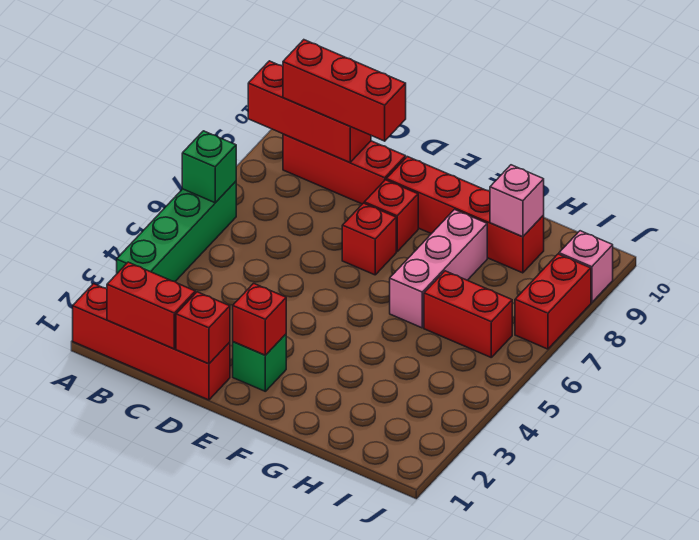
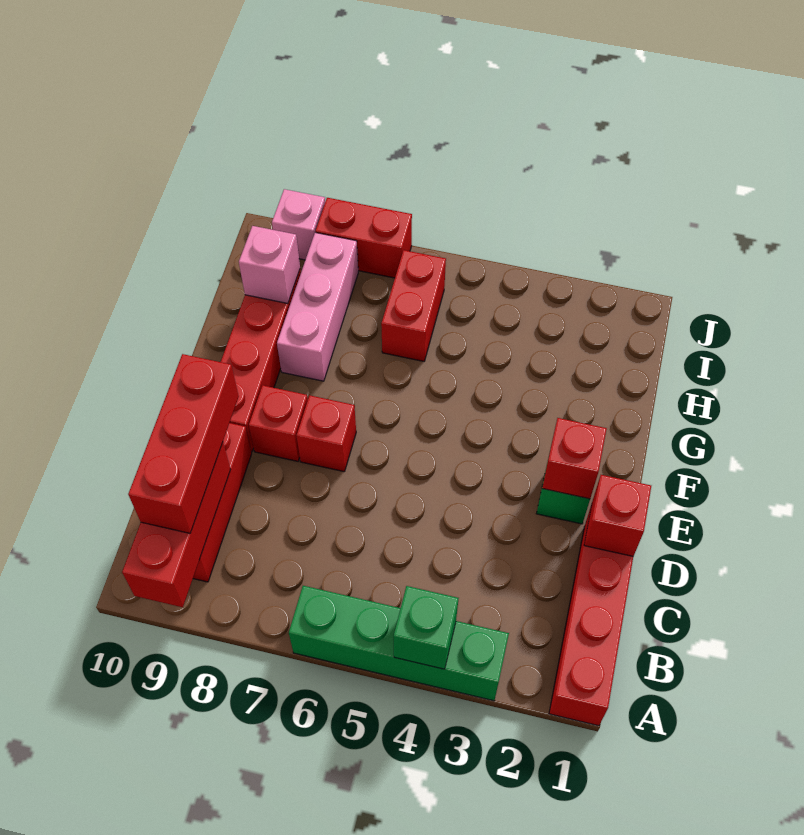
green brick A6 level 2 -> green brick A4 level 2
red brick B1:C1 level 2 -> none
pink brick G6:G8 level 1 -> pink brick G8:I8 level 1

